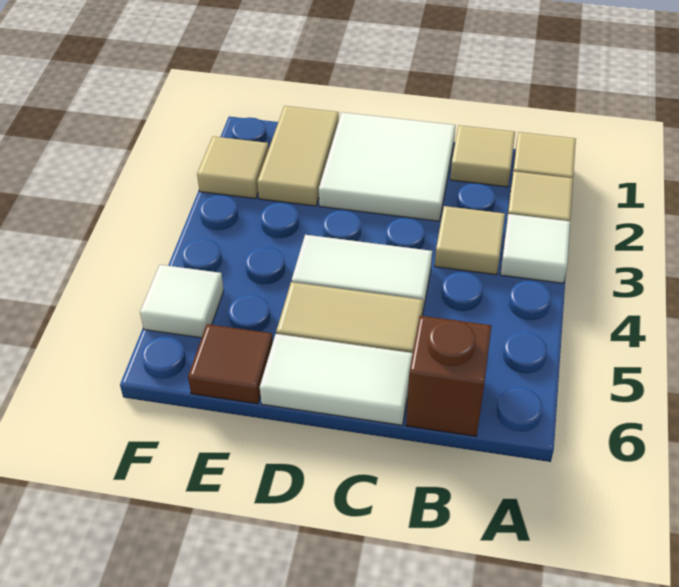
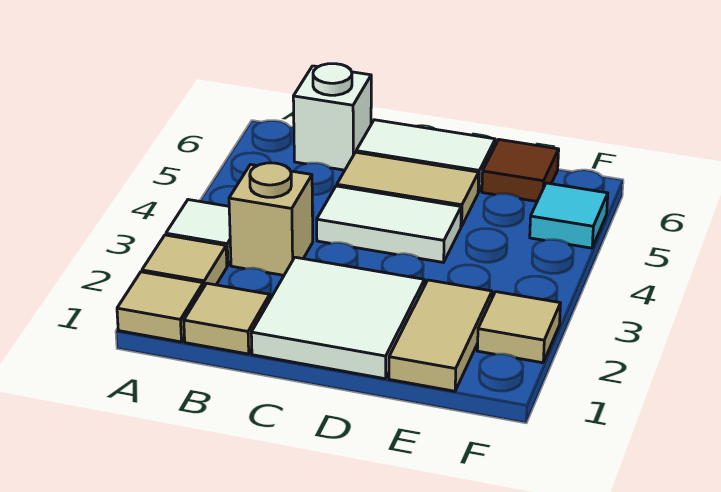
tan tile B3 level 1 -> tan brick B3 level 1
brown brick B6 level 1 -> white brick B6 level 1
white tile F5 level 1 -> cyan tile F5 level 1

